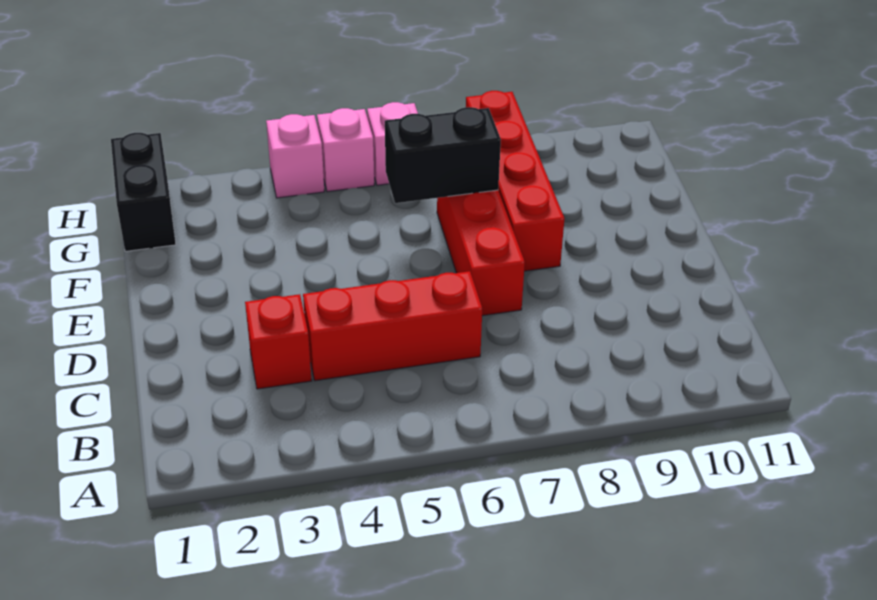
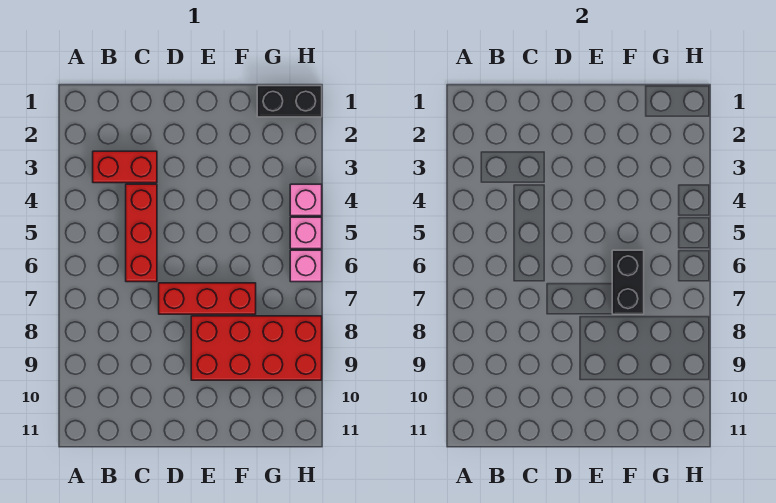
red brick C3 level 1 -> red brick B3:C3 level 1
red brick E8:H8 level 1 -> red brick E8:H9 level 1

